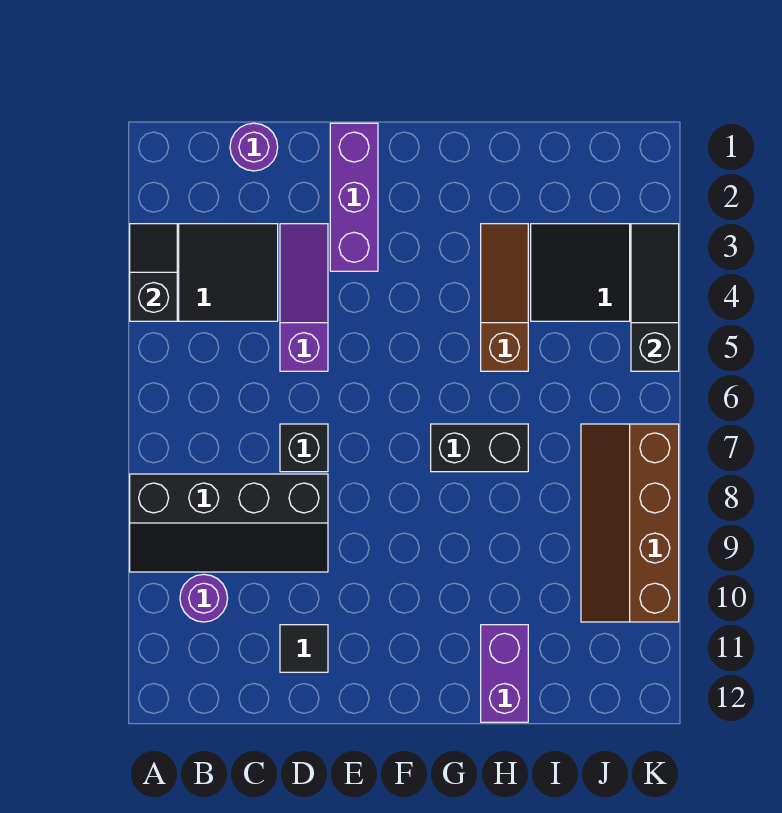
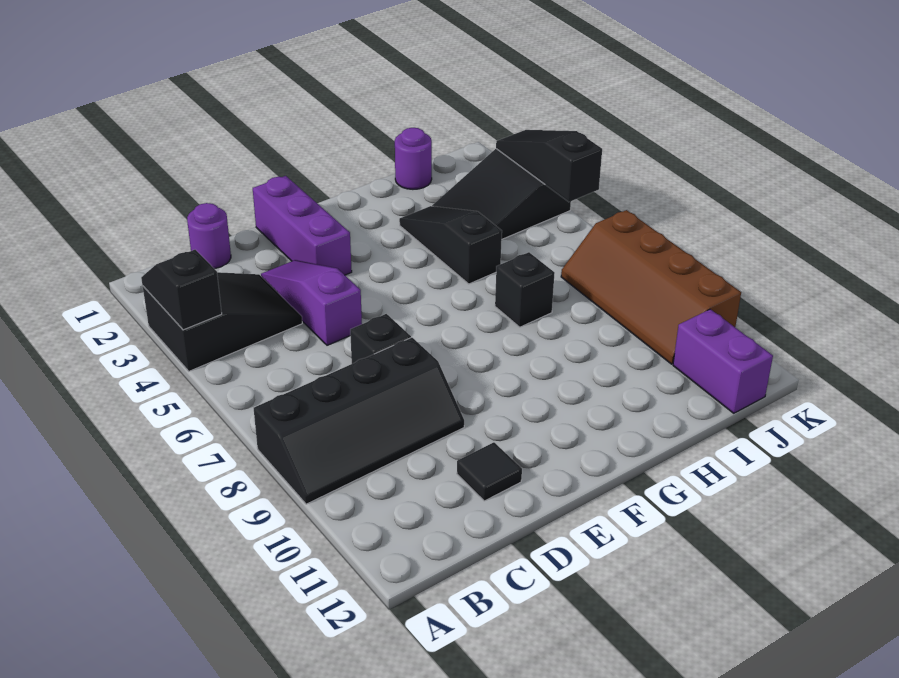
purple round brick B10 level 1 -> purple round brick I1 level 1
black brick G7:H7 level 1 -> black brick H7 level 1
brown slope H3:H5 level 1 top 5 -> black slope H3:H5 level 1 top 5
purple brick H11:H12 level 1 -> purple brick J11:J12 level 1

